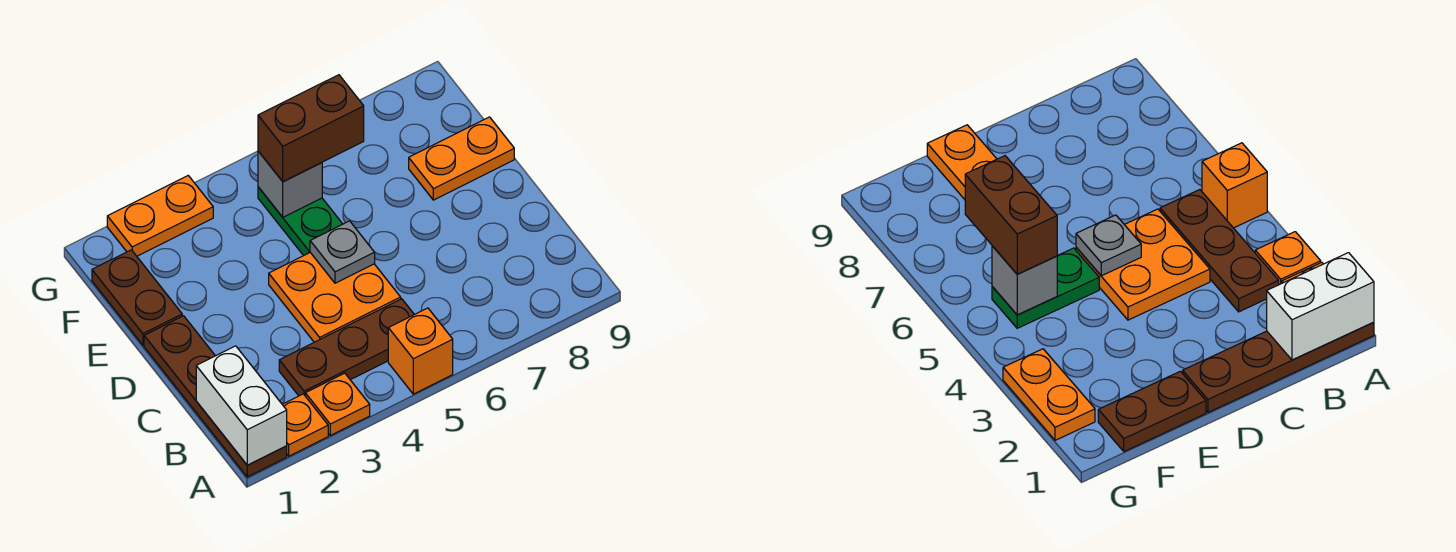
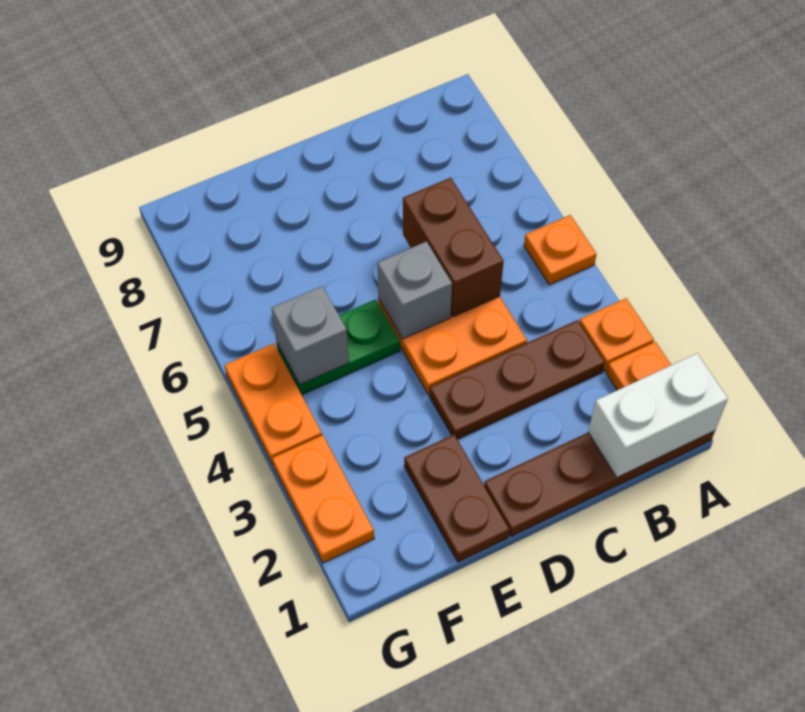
orange brick A5 level 1 -> orange plate A5 level 1
brown plate B3:B5 level 1 -> brown plate B3:D3 level 1
grey plate D5 level 2 -> grey brick D5 level 2
brown plate E1:F1 level 1 -> brown plate E1:E2 level 1
orange plate E8:E9 level 1 -> orange plate G4:G5 level 1
brown brick F5:F6 level 3 -> brown brick C5:C6 level 2

